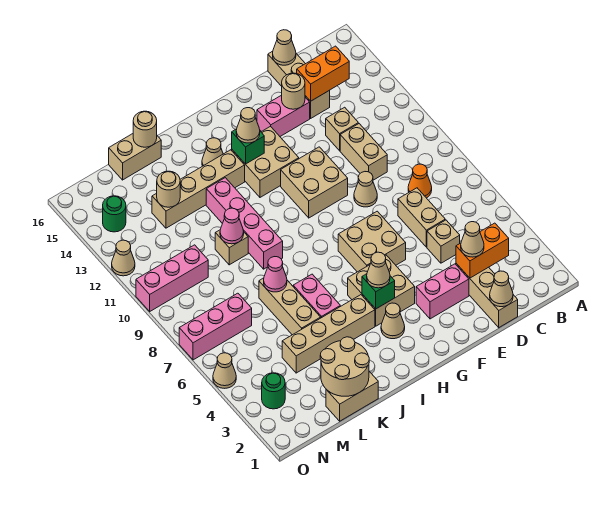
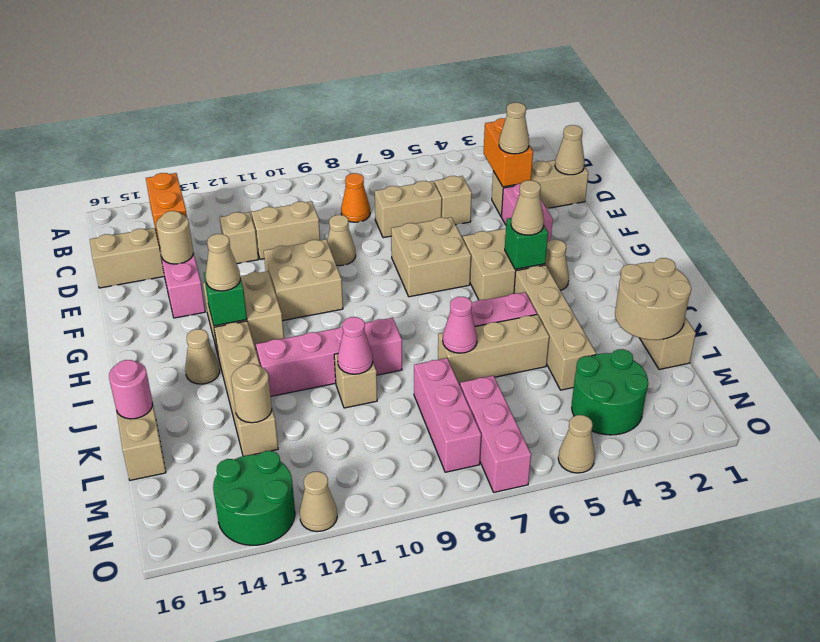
tan cone D16 level 2 -> none
tan round brick K16 level 2 -> pink round brick K16 level 2
pink brick M10:O10 level 1 -> pink brick L8:N8 level 1
green round brick N3 level 1 -> green round brick M3:N4 level 1
green round brick N14 level 1 -> green round brick N13:O14 level 1

